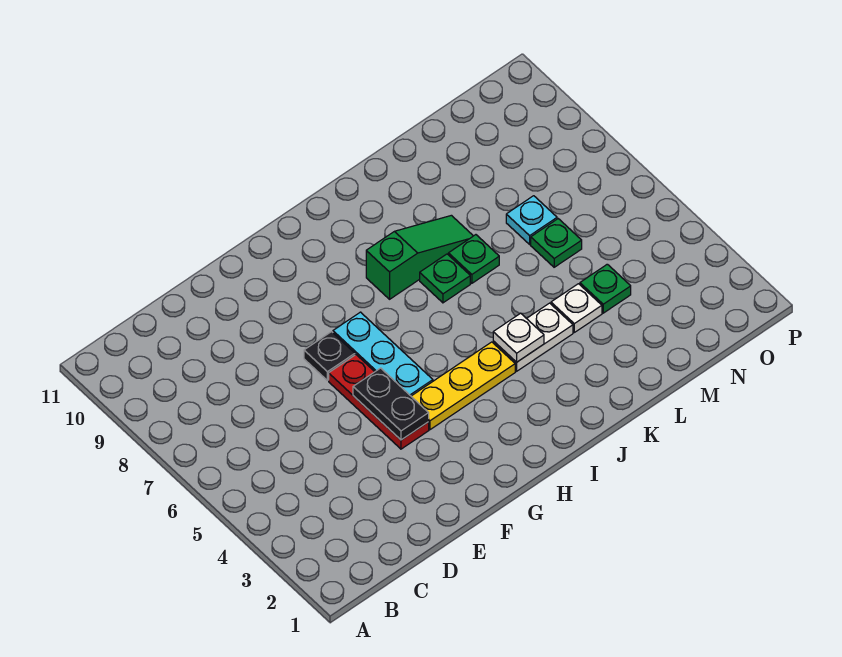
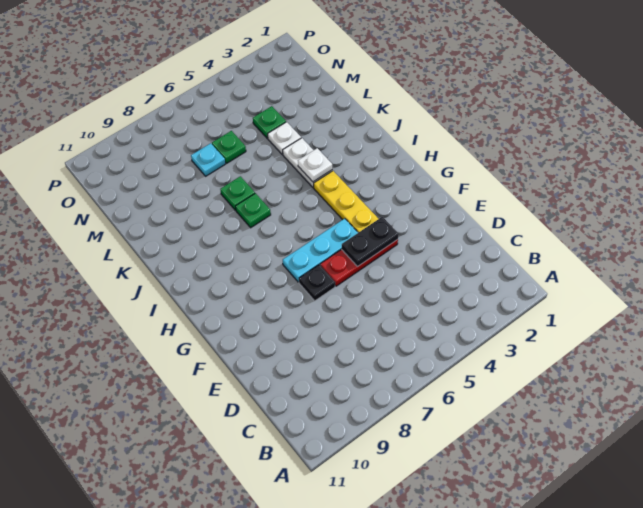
green slope I8:K8 level 1 top I -> none

